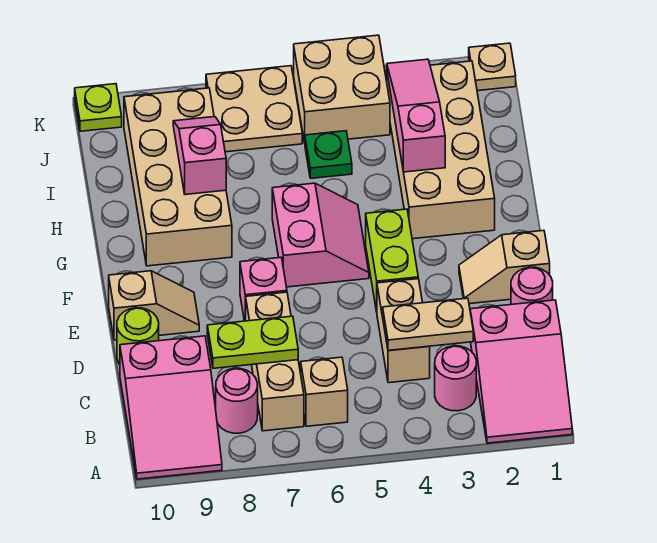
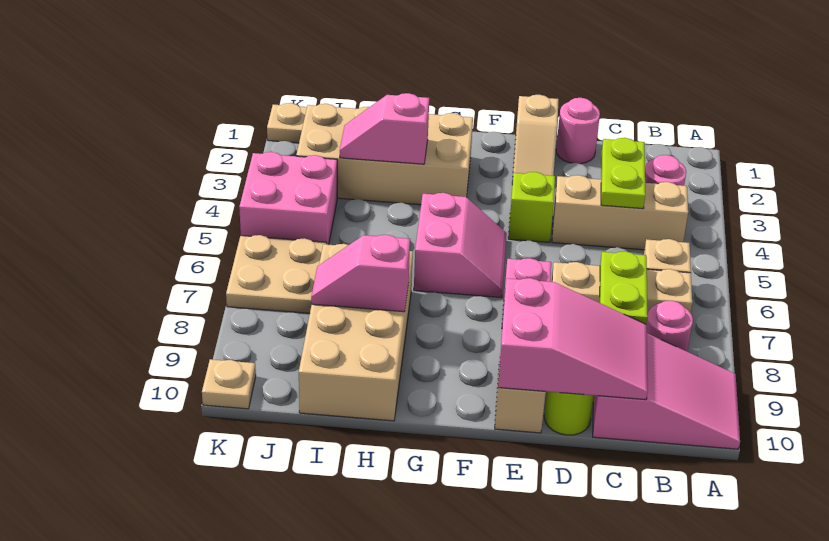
pink slope A1:C2 level 1 top C -> pink slope C9:E10 level 2 top E
tan plate C3:C4 level 2 -> lime plate C3:C4 level 2
tan brick C4:D4 level 1 -> tan brick B4:D4 level 1
lime brick E4:F4 level 1 -> lime brick E4 level 1
pink slope F5:G6 level 1 top 6 -> pink slope F5:G6 level 1 top G
tan brick G8:J9 level 1 -> tan brick H7:I10 level 1
pink slope H3:J3 level 2 top H -> pink slope H3:I3 level 2 top H
green plate I5 level 1 -> none
tan brick J4:K5 level 1 -> pink brick J4:K5 level 1
lime plate K10 level 1 -> tan plate K10 level 1

